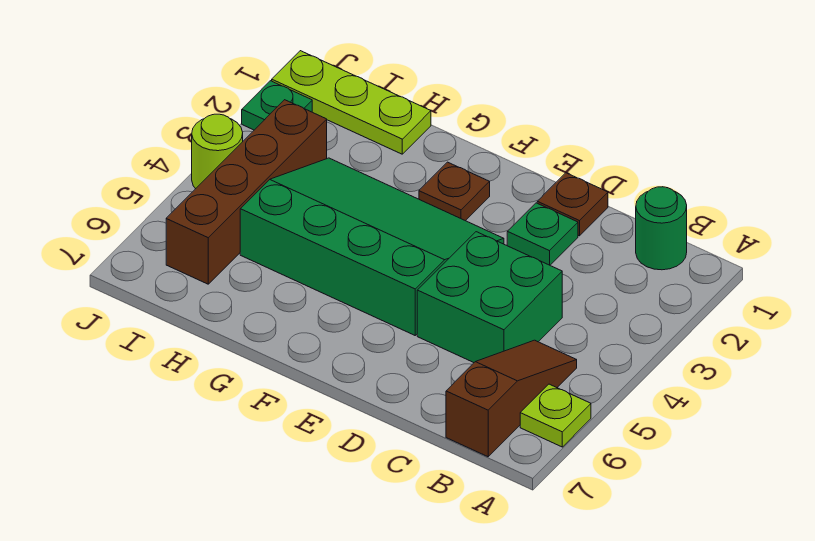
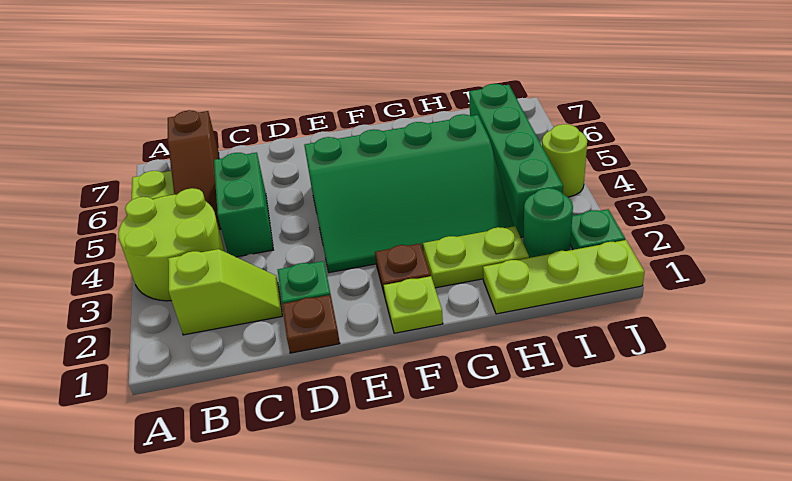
none -> lime round brick A3:B4 level 1
green round brick B1 level 1 -> green round brick I2 level 1
none -> lime slope B2:C2 level 1 top B
green brick C4:D5 level 1 -> green brick C4:C5 level 1
none -> lime plate F1 level 1
none -> lime plate G2:H2 level 1
brown brick I3:I6 level 1 -> green brick I3:I6 level 1

